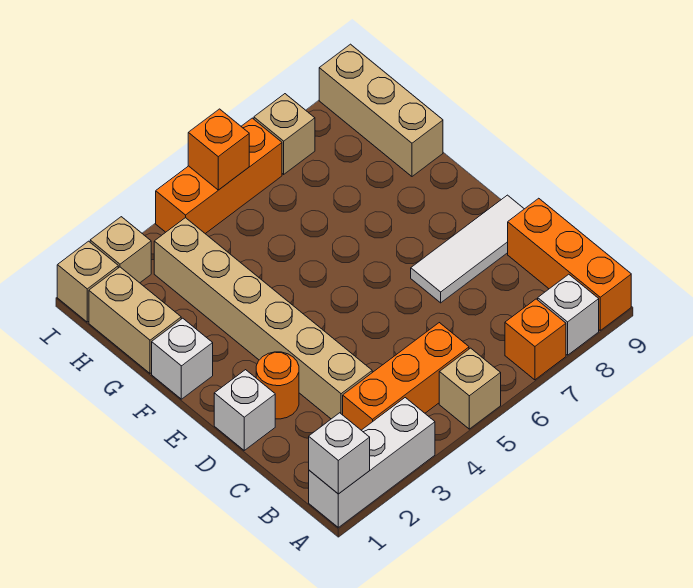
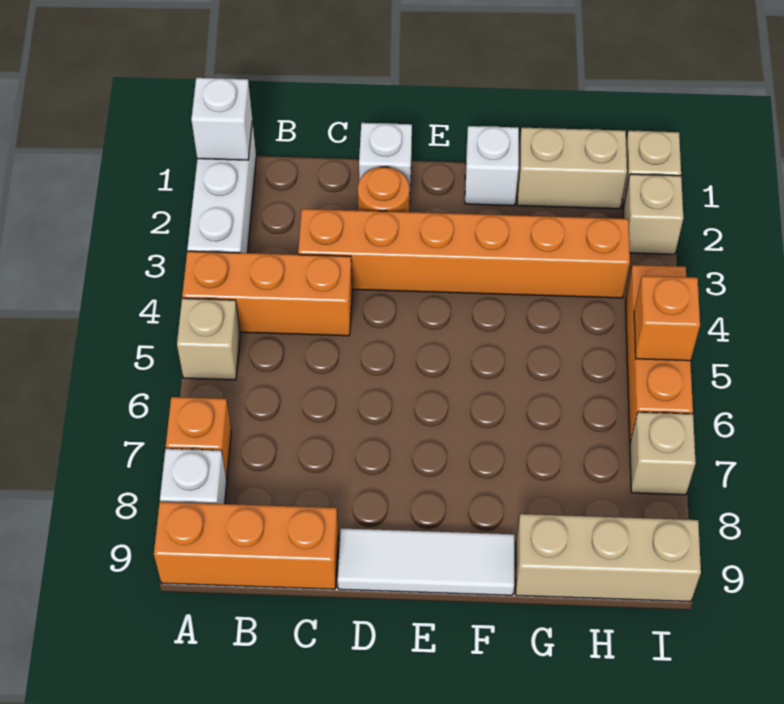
orange brick B3:B5 level 1 -> orange brick A4:C4 level 1
tan brick C3:H3 level 1 -> orange brick C3:H3 level 1
white tile D7:D9 level 1 -> white tile D9:F9 level 1

